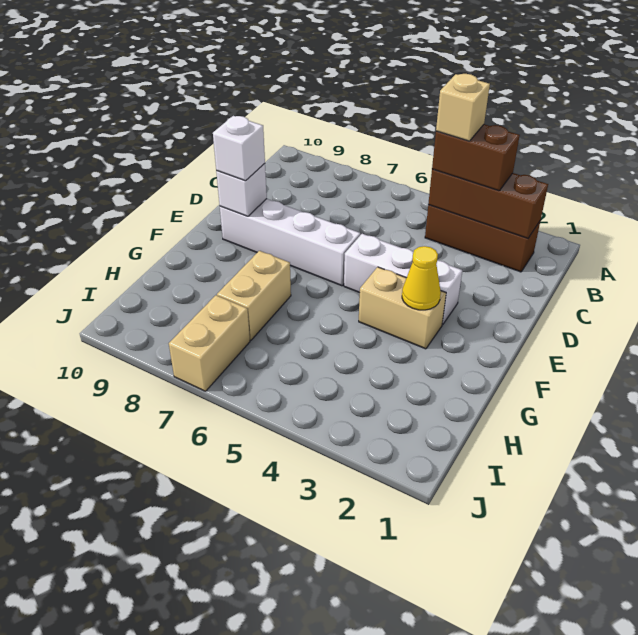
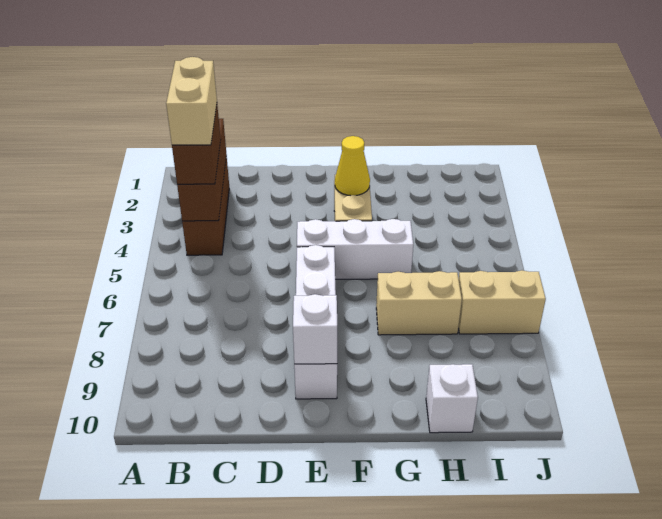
tan brick B4 level 4 -> tan brick B3:B4 level 4
white brick E3:E5 level 1 -> white brick E5:G5 level 1
white brick E9 level 3 -> white brick H10 level 1

